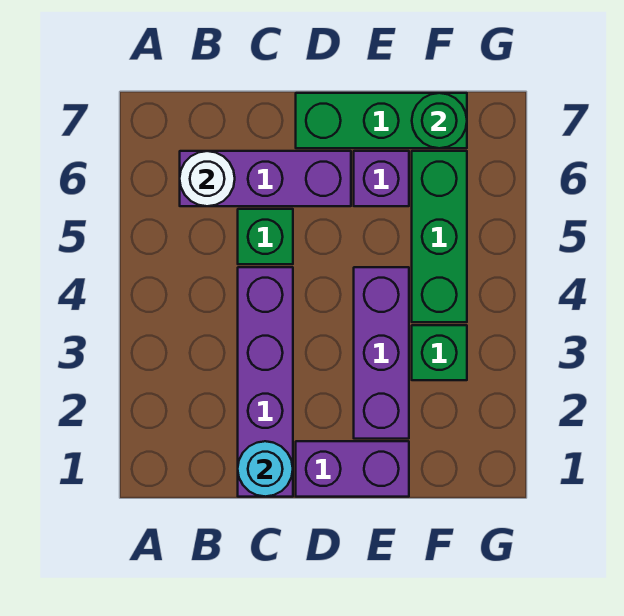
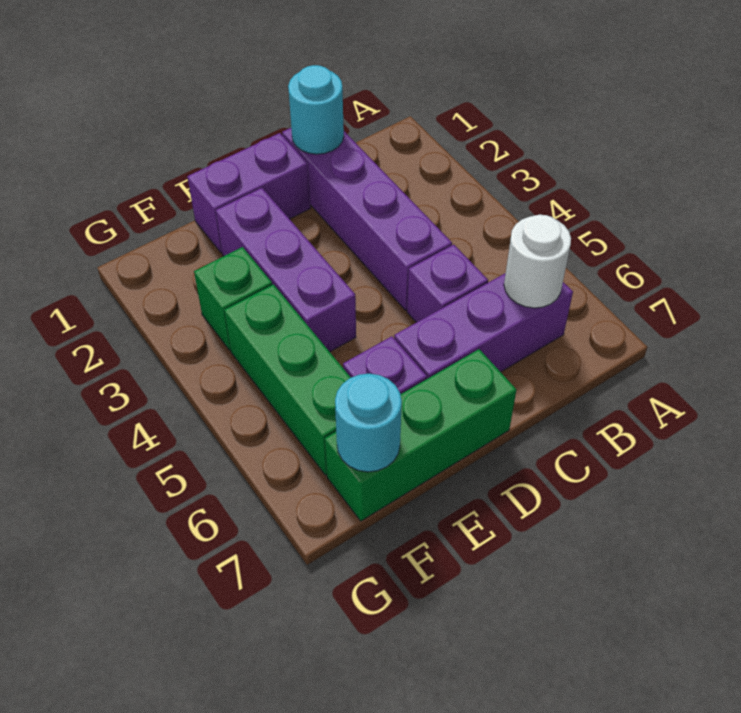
green brick C5 level 1 -> purple brick C5 level 1
green round brick F7 level 2 -> cyan round brick F7 level 2

